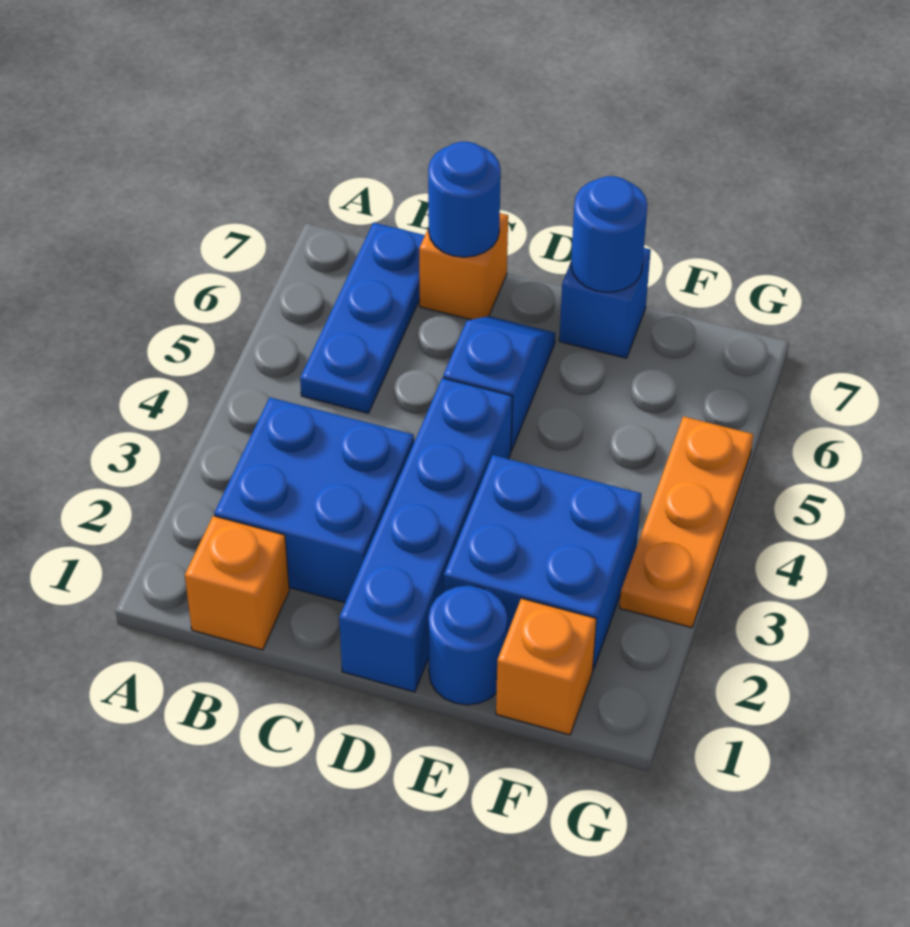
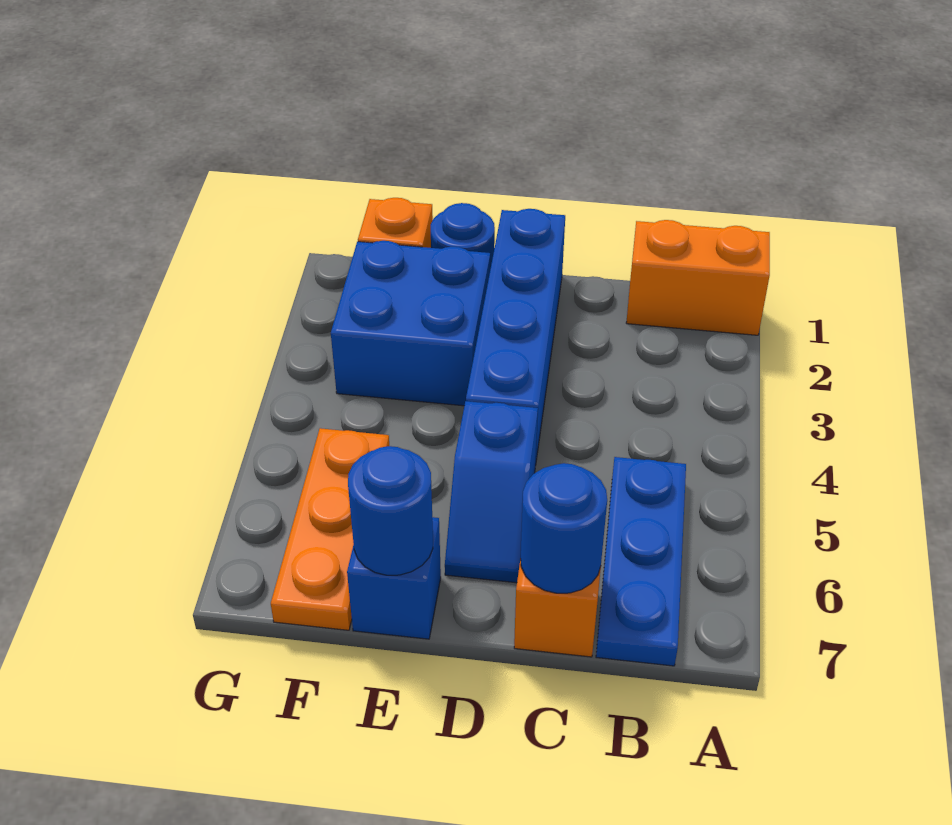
orange brick B1 level 1 -> orange brick A1:B1 level 1
blue brick B2:C3 level 1 -> none
orange plate G3:G5 level 1 -> orange plate F5:F7 level 1

